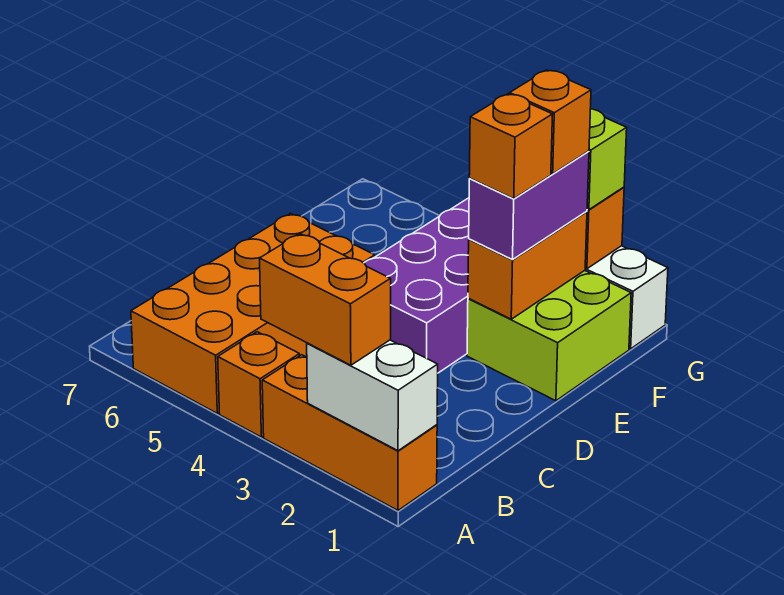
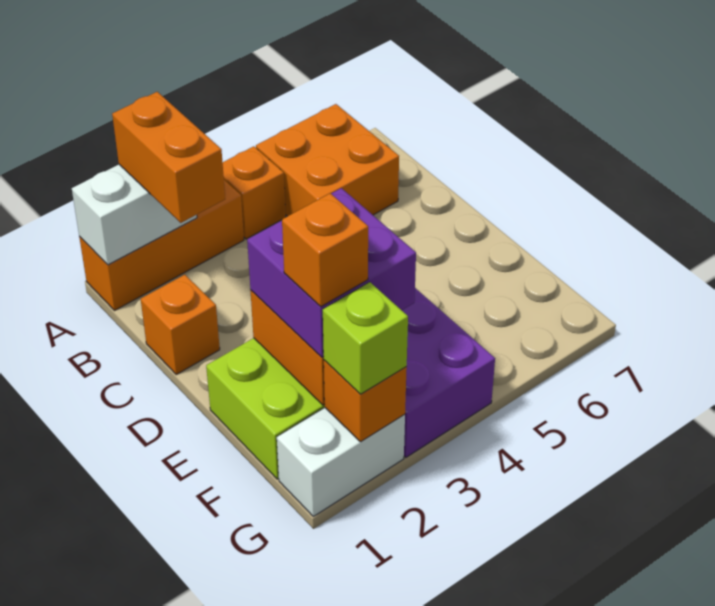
orange brick A2:A3 level 3 -> orange brick A2:B2 level 3
orange brick A5:D6 level 1 -> orange brick A5:B6 level 1
purple brick E2:F2 level 3 -> purple brick E2:F3 level 3
orange brick E2 level 4 -> orange brick C1 level 1

